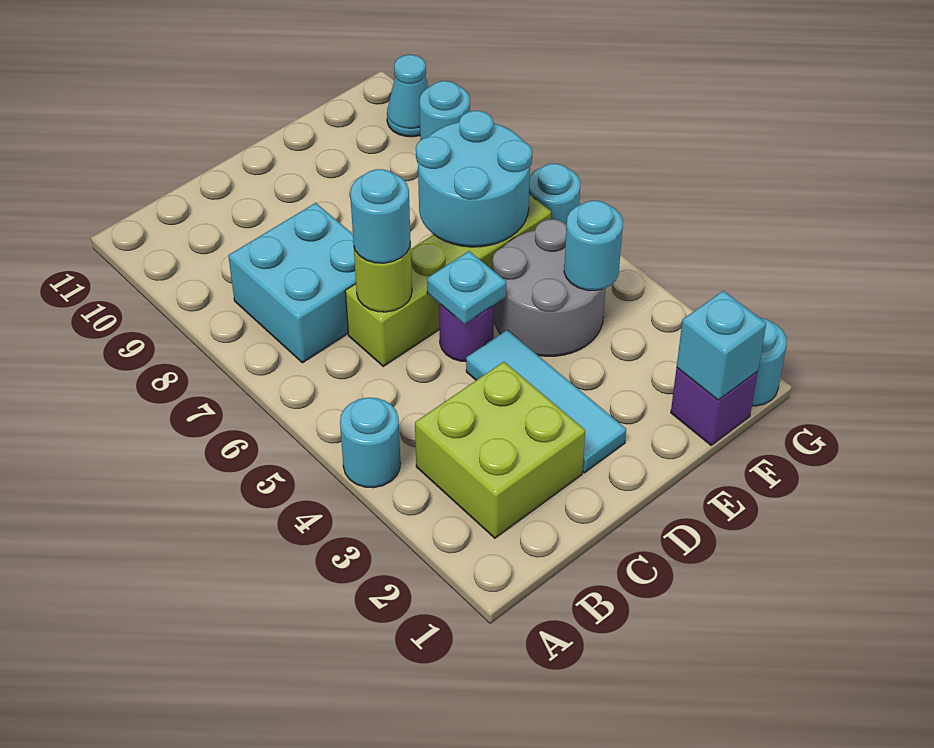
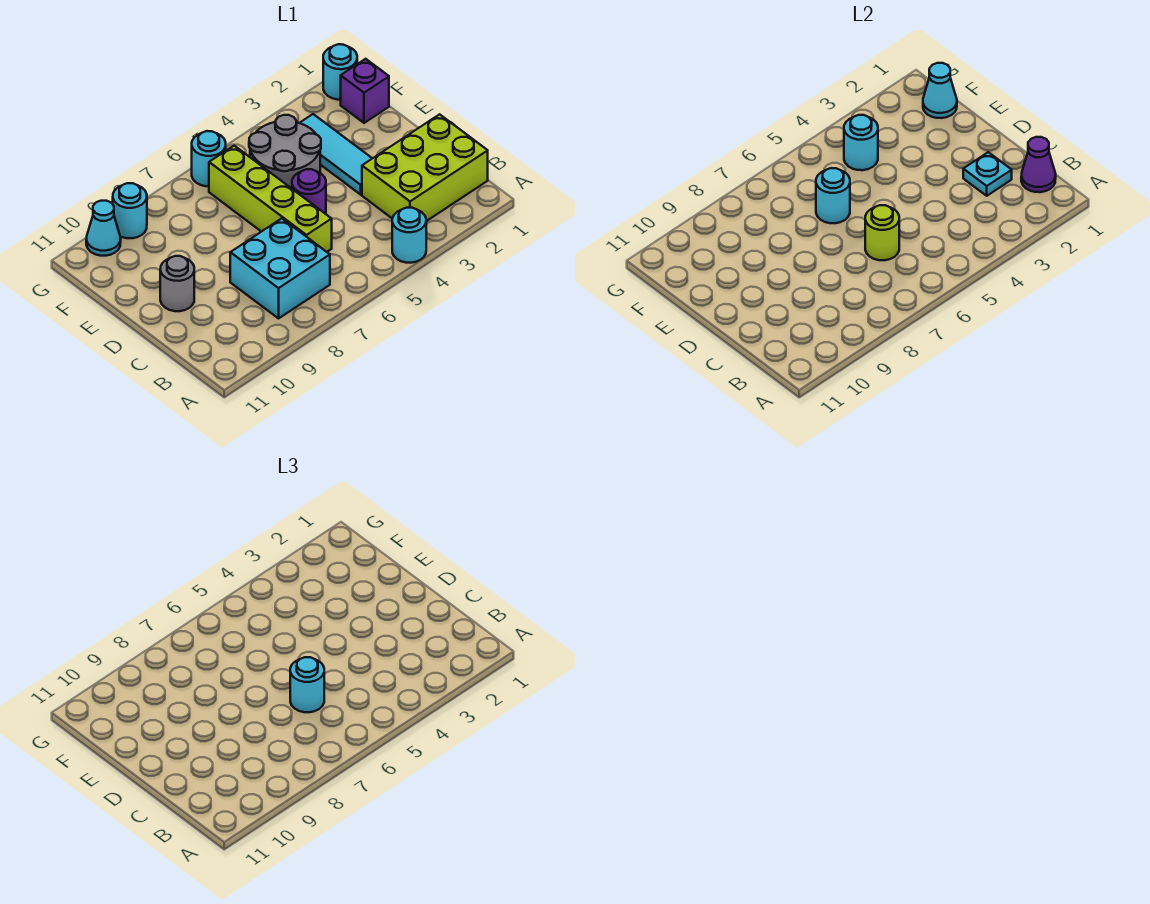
none -> purple cone B1 level 2
lime brick B2:C3 level 1 -> lime brick B1:C3 level 1
cyan tile D2:D4 level 1 -> cyan tile D3:F3 level 1
cyan plate D5 level 2 -> cyan plate C2 level 2
none -> grey round brick D10 level 1
cyan round brick E6:F7 level 2 -> cyan round brick E6 level 2
cyan brick F1 level 2 -> cyan cone F1 level 2

